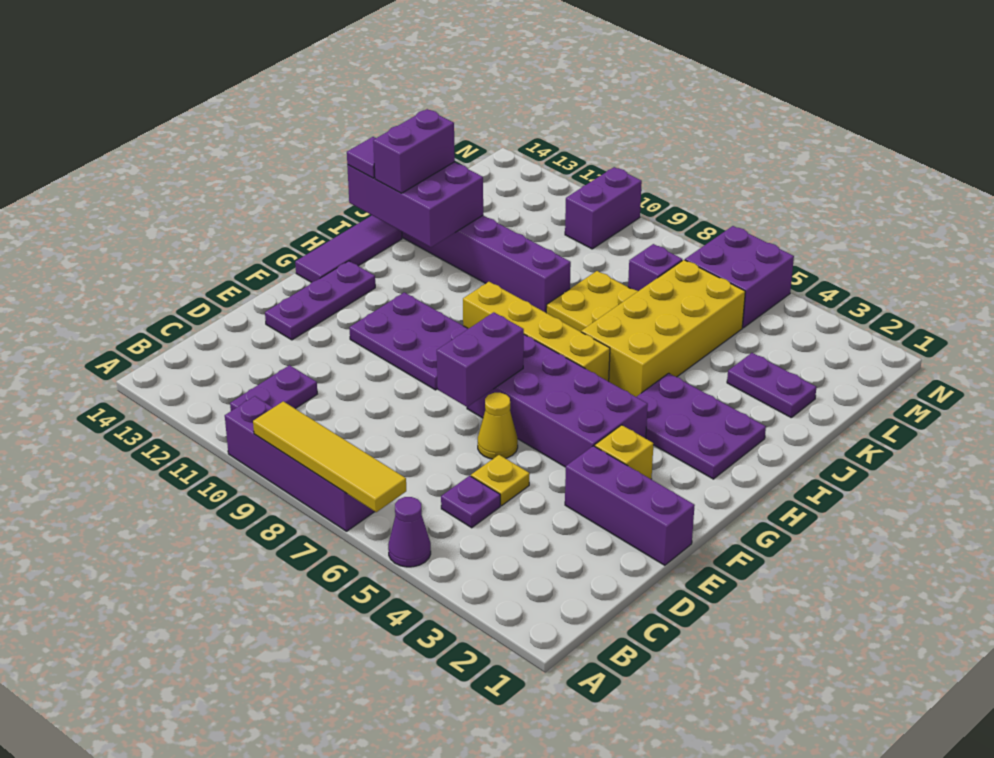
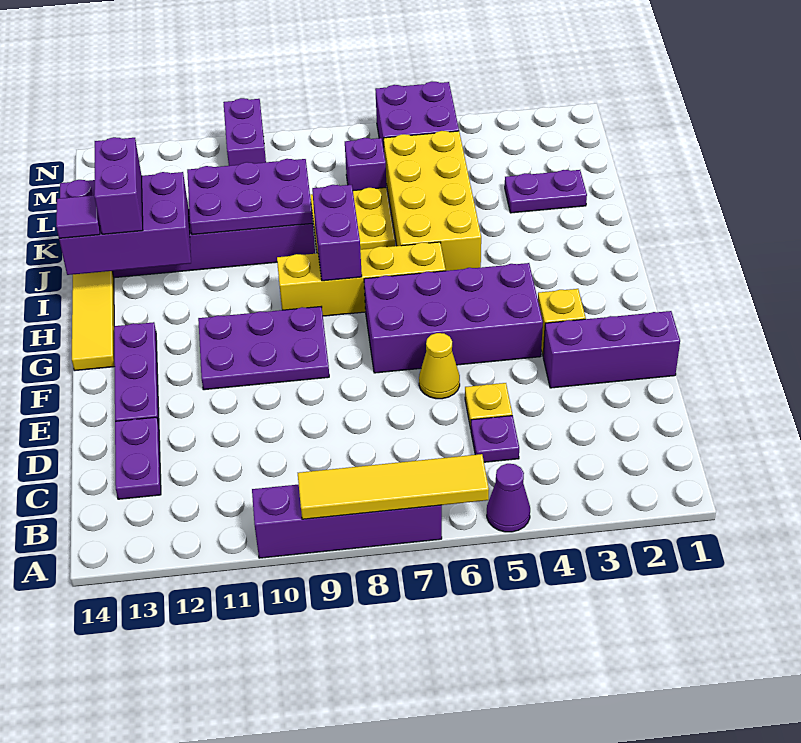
purple plate B11:C11 level 1 -> purple plate C13:D13 level 1
purple brick E7:F7 level 2 -> purple brick H8:I8 level 2
purple tile G14:I14 level 1 -> yellow tile G14:I14 level 1
purple plate H2:I4 level 1 -> purple plate J9:K11 level 2

